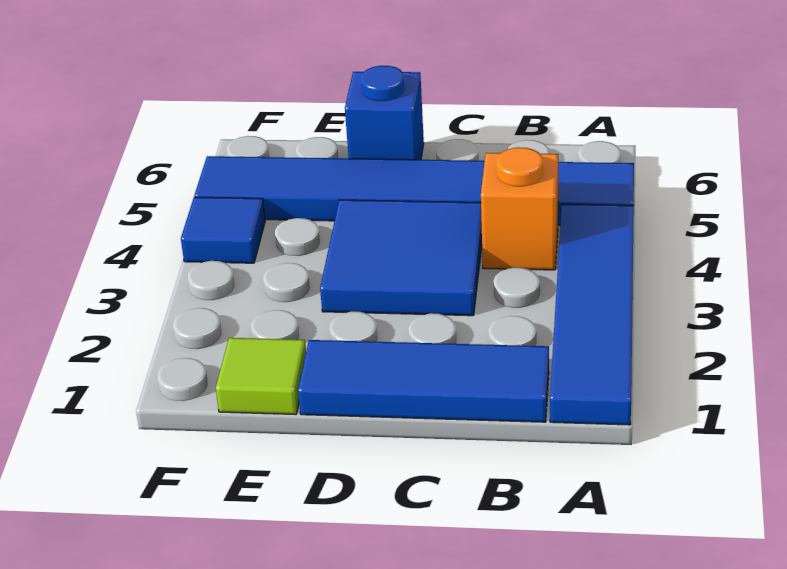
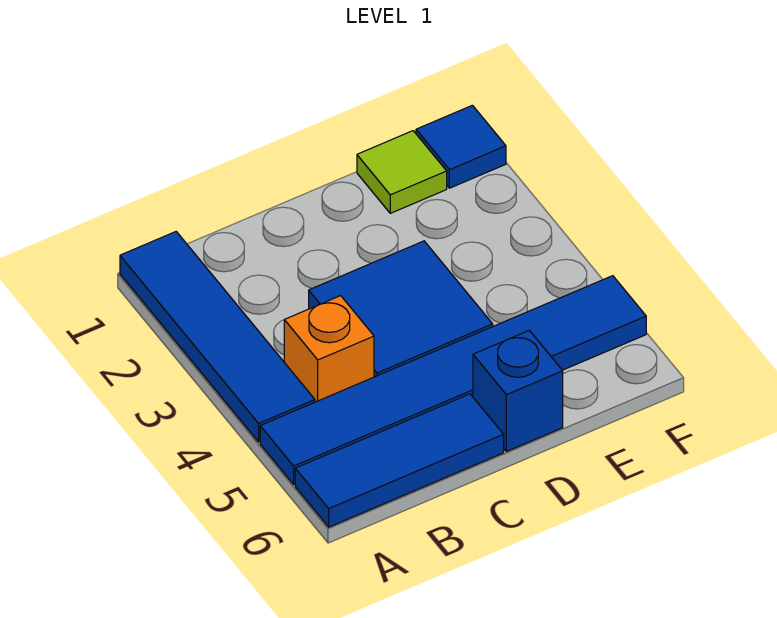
blue tile B1:D1 level 1 -> blue tile A6:C6 level 1
blue tile F4 level 1 -> blue tile F1 level 1

